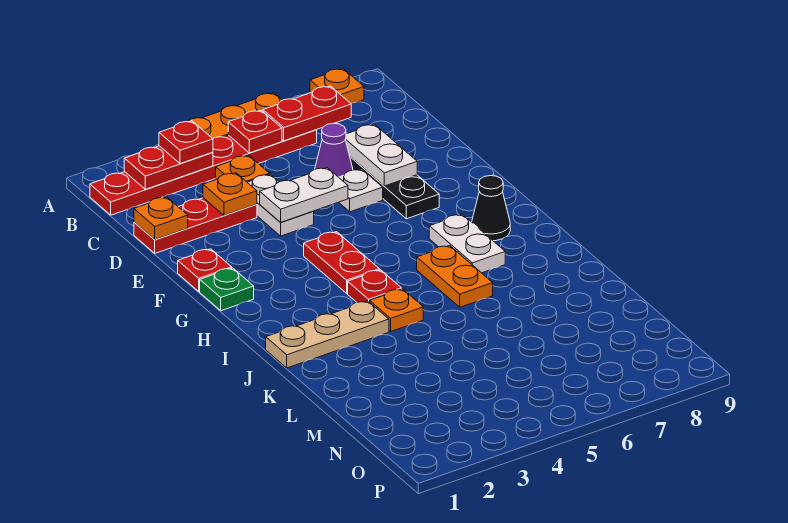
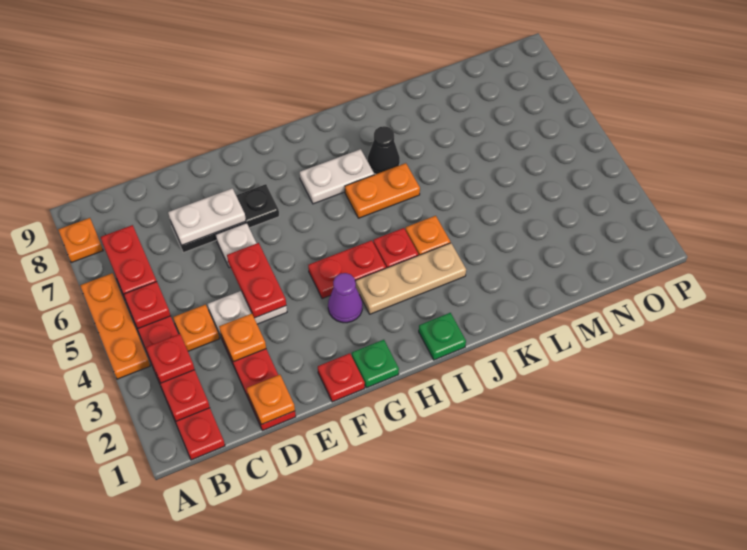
purple cone D6 level 1 -> purple cone G3 level 1
white plate E4:E5 level 2 -> red plate E4:E5 level 2
black cone H8 level 1 -> black cone J7 level 1
none -> green plate I1 level 1
tan plate J1:J3 level 1 -> tan plate H3:J3 level 1

